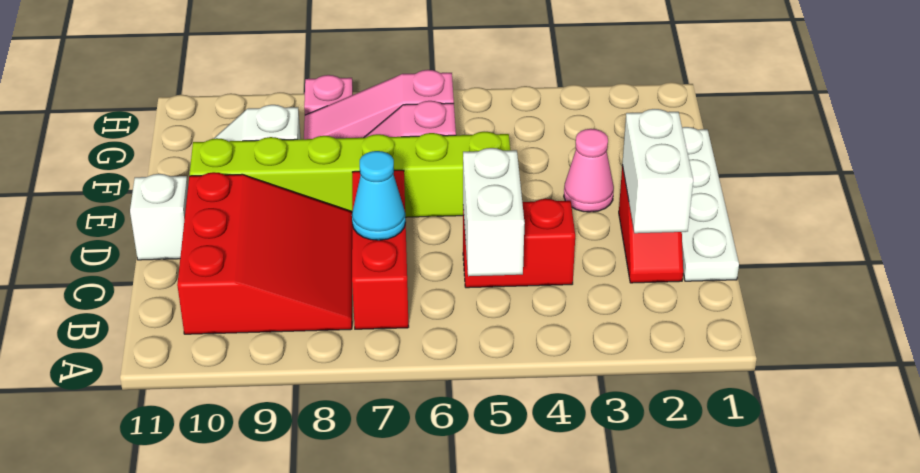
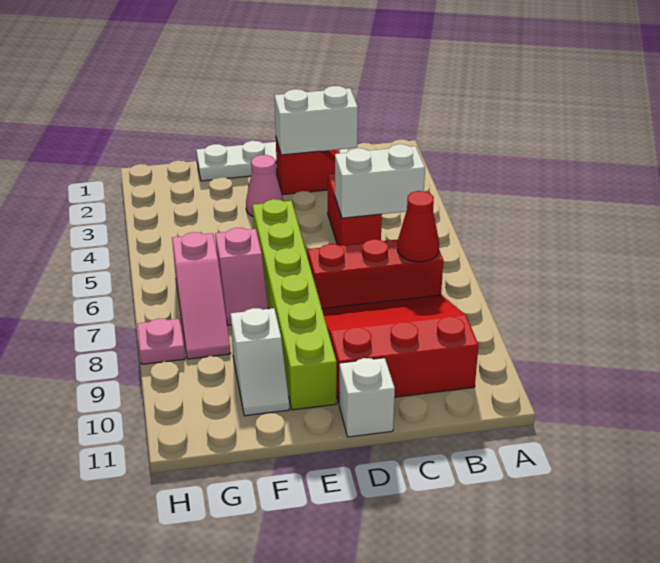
none -> red cone B7 level 2
cyan cone C7 level 2 -> none

